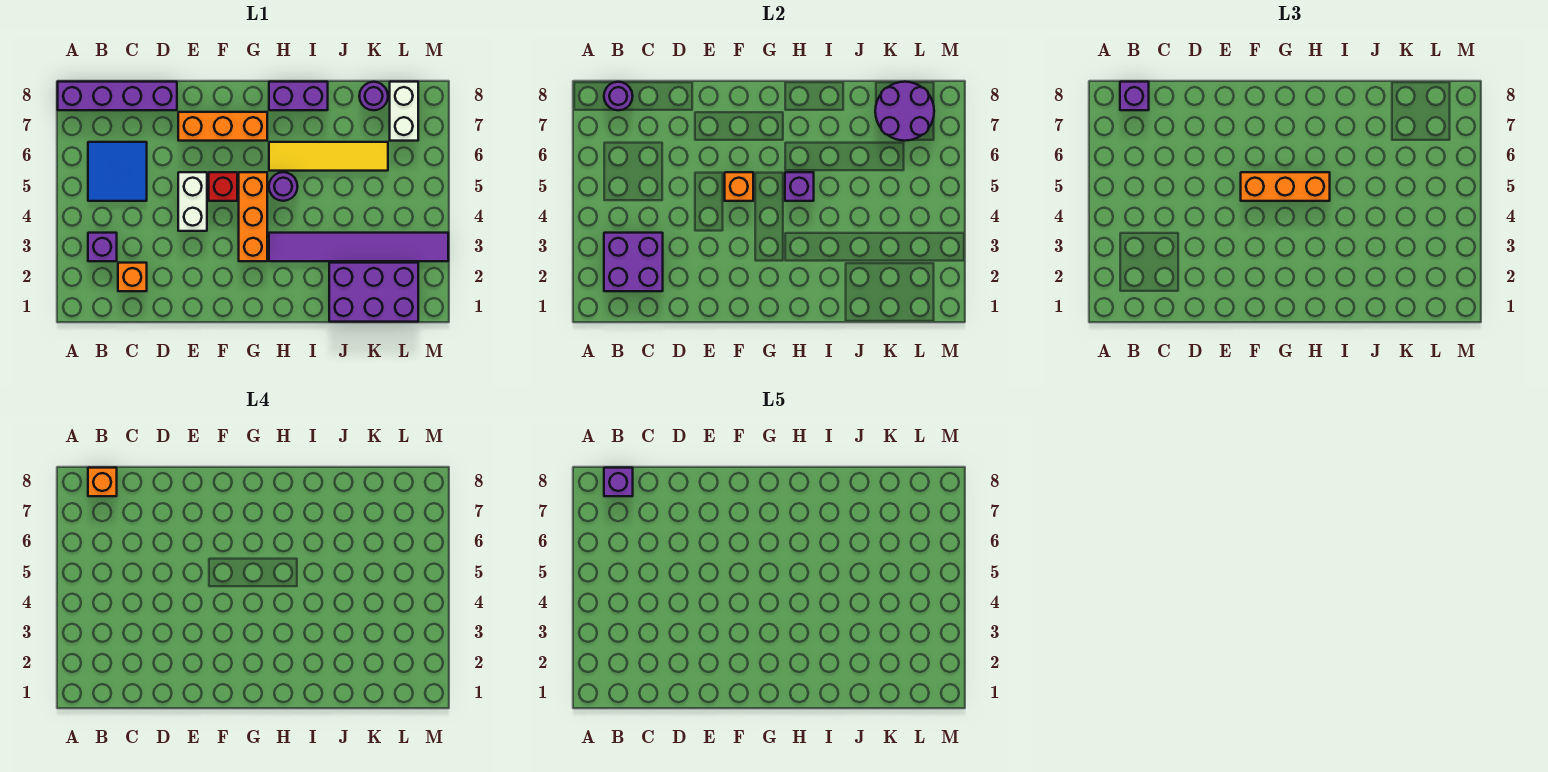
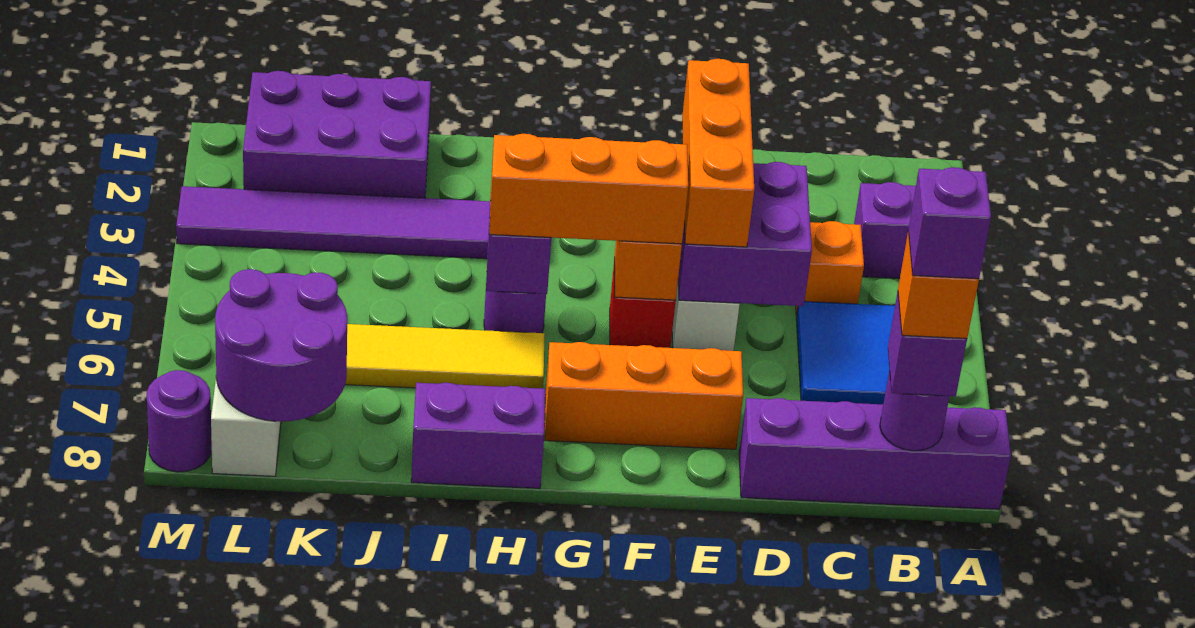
purple brick B2:C3 level 2 -> purple brick D4:E5 level 2
orange brick C2 level 1 -> orange brick C4 level 1
orange brick G3:G5 level 1 -> orange brick E3:E5 level 3
purple round brick K8 level 1 -> purple round brick M8 level 1

